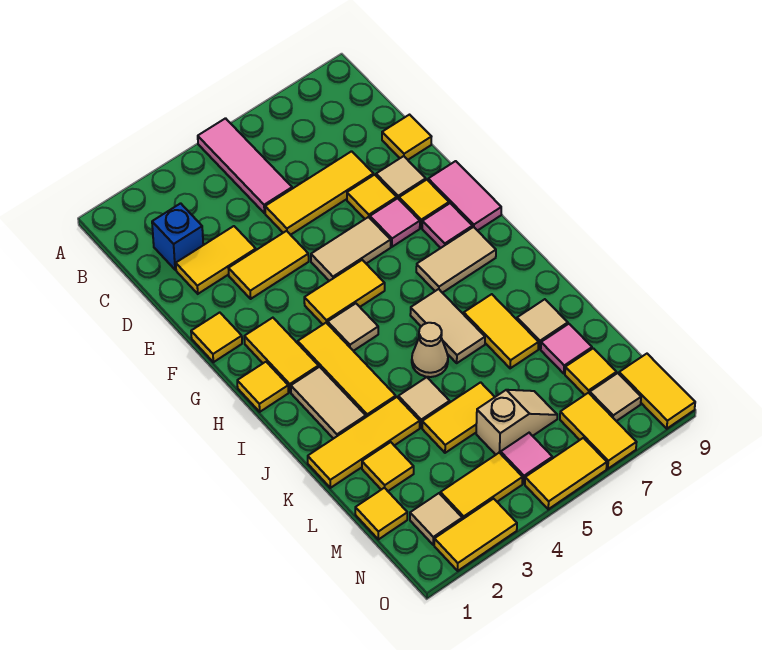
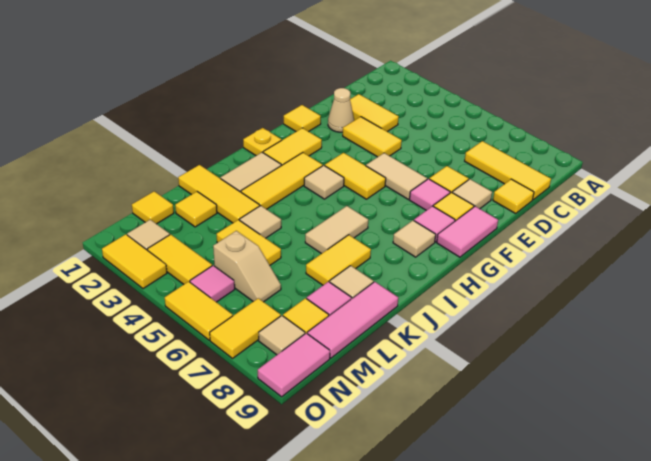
pink tile A5:C5 level 1 -> pink tile K9:M9 level 1
blue brick C2 level 1 -> none
yellow tile D5:D7 level 1 -> yellow tile C7:C9 level 1
yellow tile H1 level 1 -> yellow plate H1 level 1
tan tile H7:H8 level 1 -> tan tile H8 level 1
tan cone J5 level 1 -> tan cone E2 level 1
yellow tile N9:O9 level 1 -> pink tile N9:O9 level 1

